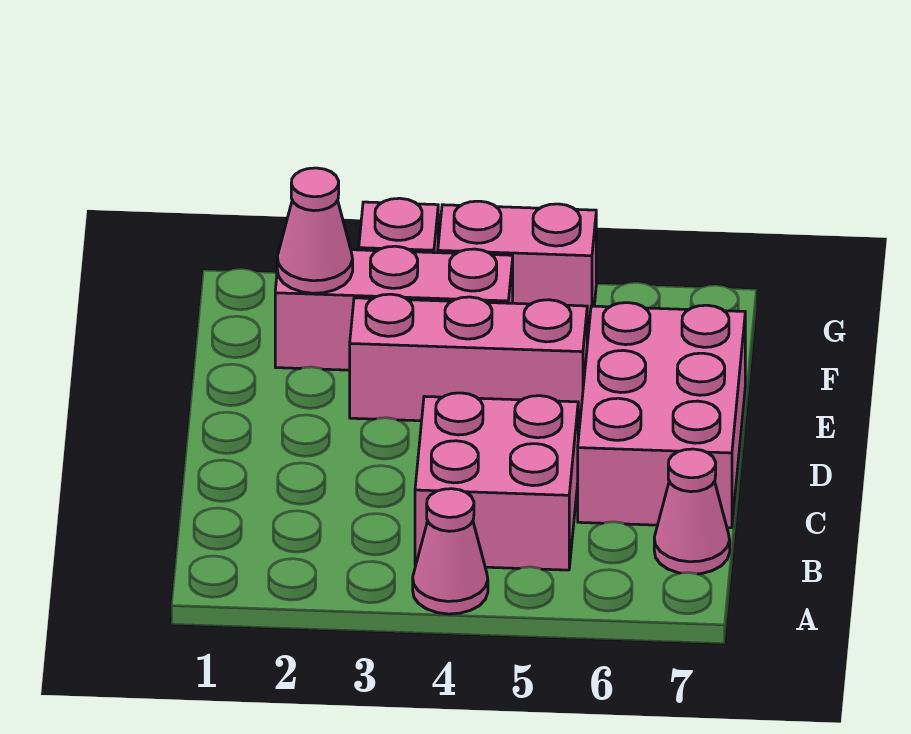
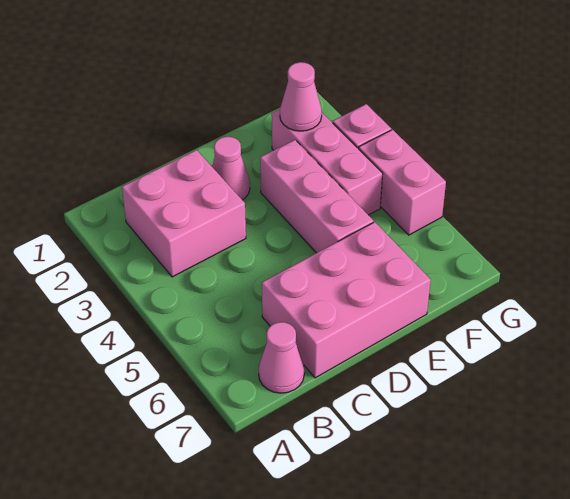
pink cone A4 level 1 -> pink cone D2 level 1
pink brick B4:C5 level 1 -> pink brick B2:C3 level 1

